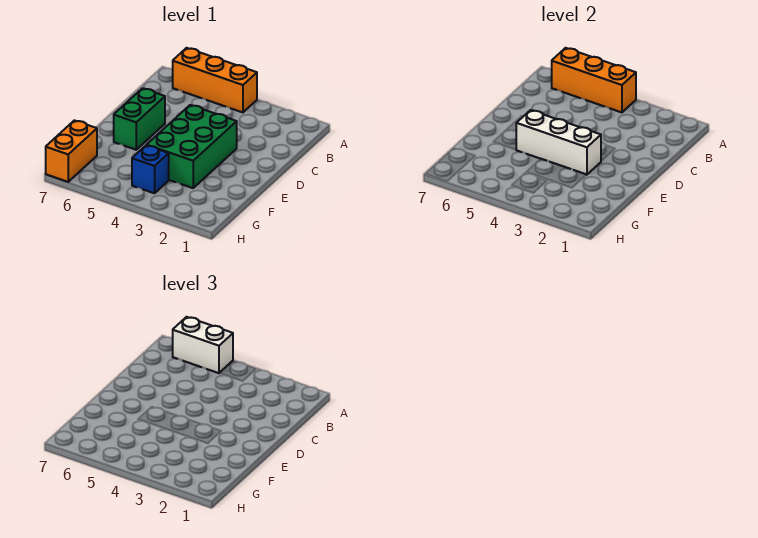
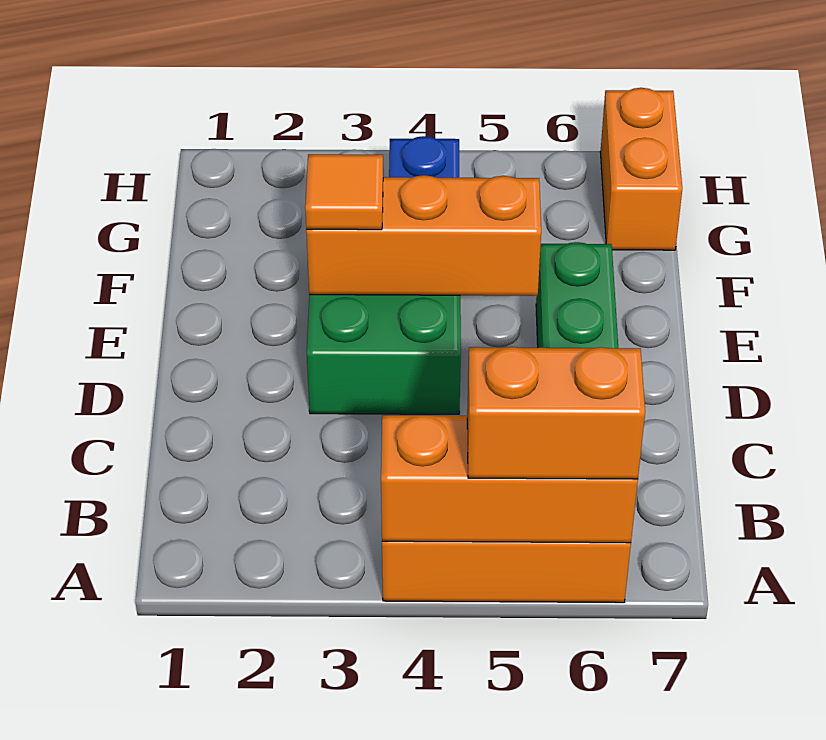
white brick A5:A6 level 3 -> orange brick A5:A6 level 3
white brick E3:E5 level 2 -> orange brick E3:E5 level 2
none -> orange tile E3 level 3

